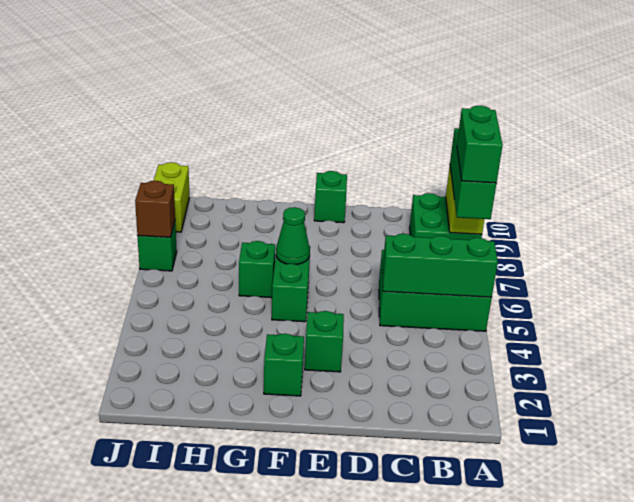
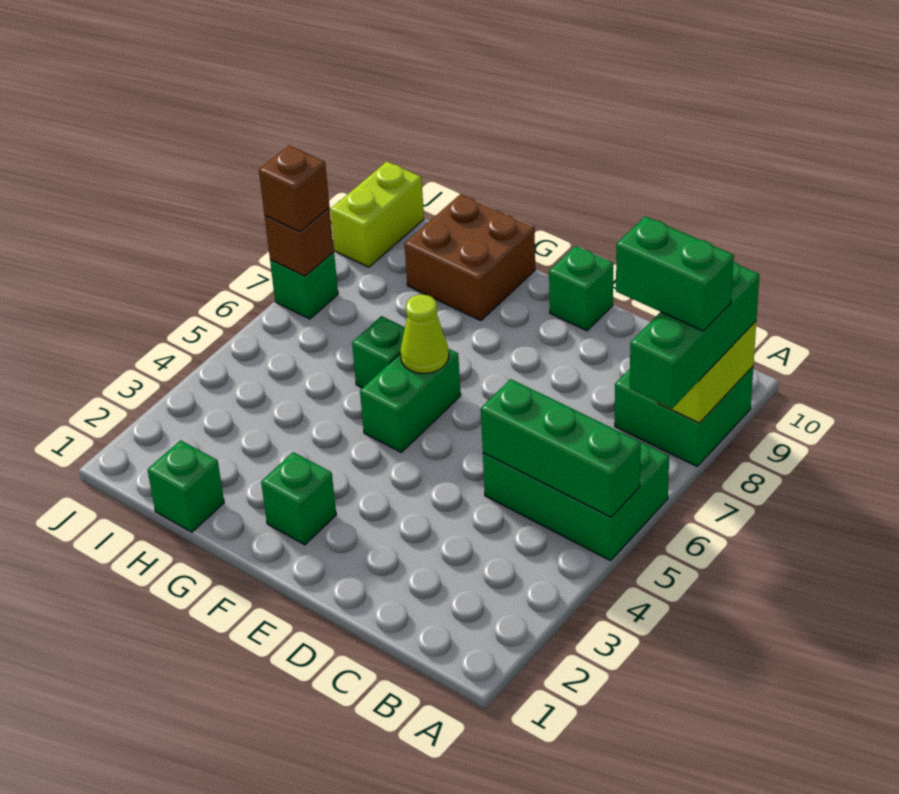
green brick A7:A8 level 4 -> green brick A8:B8 level 4
green brick E3 level 1 -> green brick H1 level 1
green cone F6 level 2 -> lime cone F6 level 2
none -> brown brick G9:H10 level 1
none -> brown brick J7 level 3

